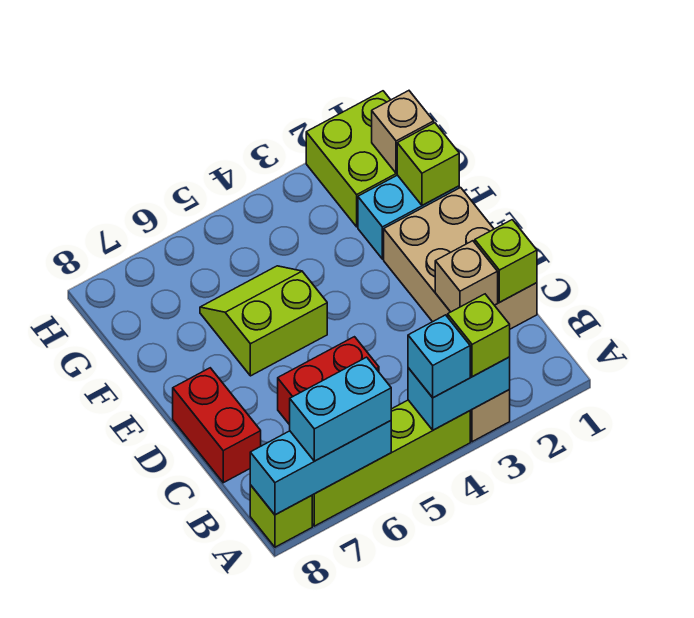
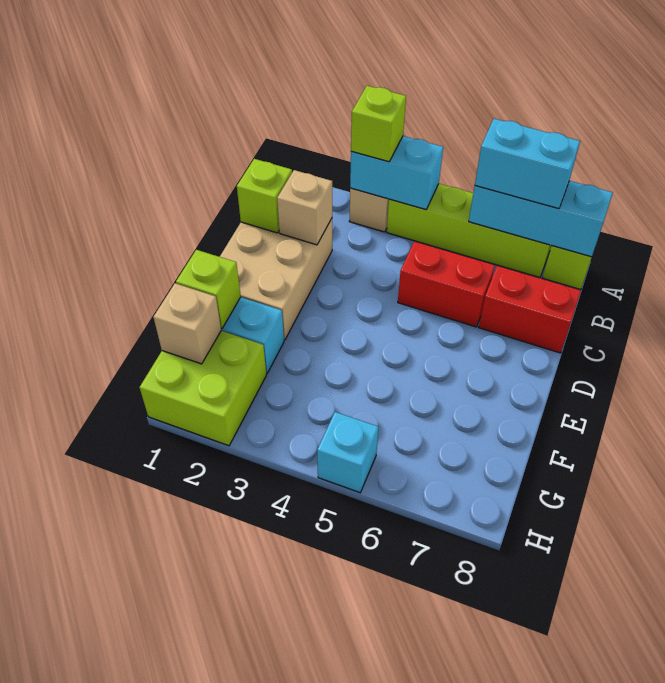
cyan brick A4 level 3 -> cyan brick H5 level 1
red brick C8:D8 level 1 -> red brick C7:C8 level 1
lime slope E5:F6 level 1 top E -> none

